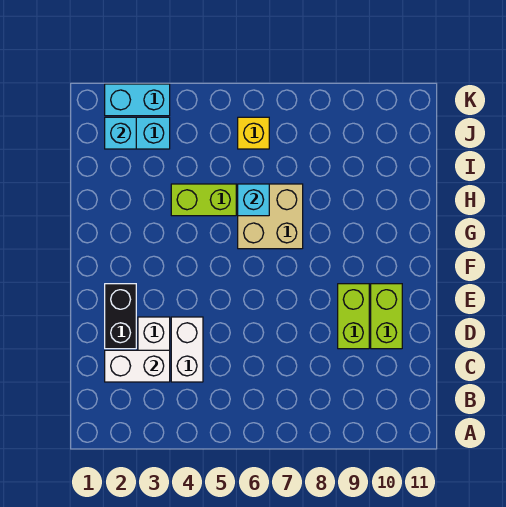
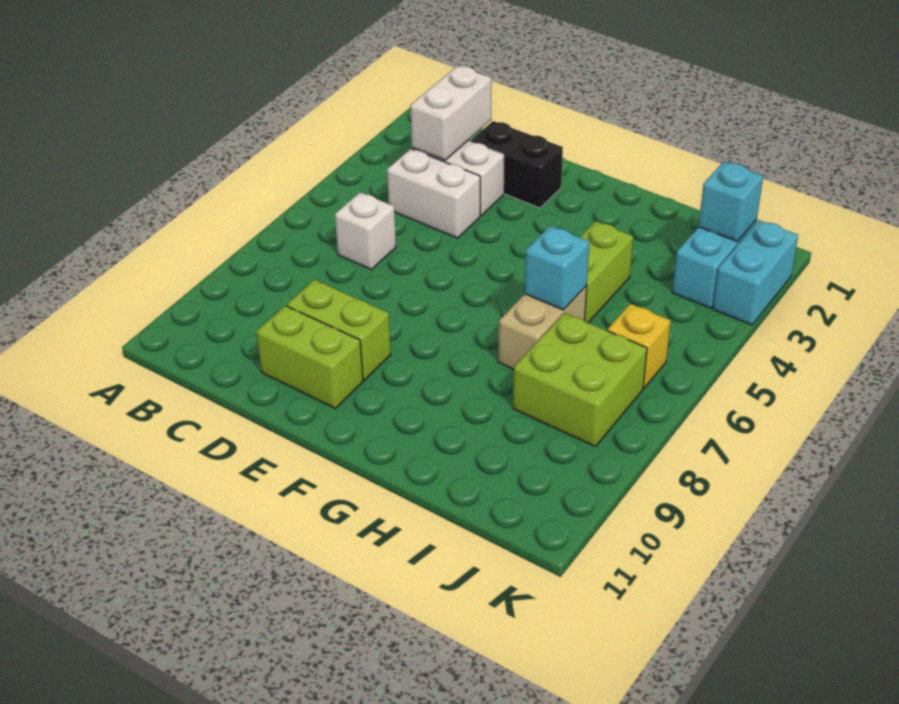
none -> white brick C6 level 1
tan brick G6:H7 level 1 -> tan brick H6:H7 level 1
none -> lime brick I7:J8 level 1

